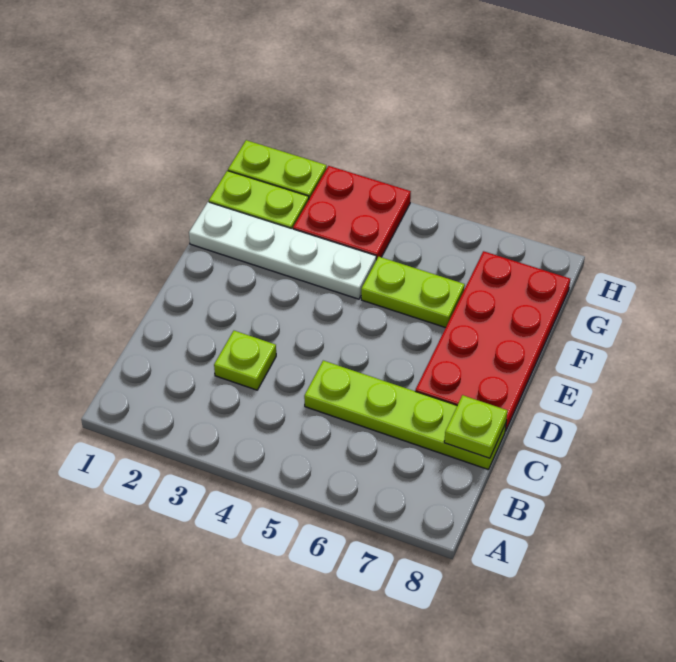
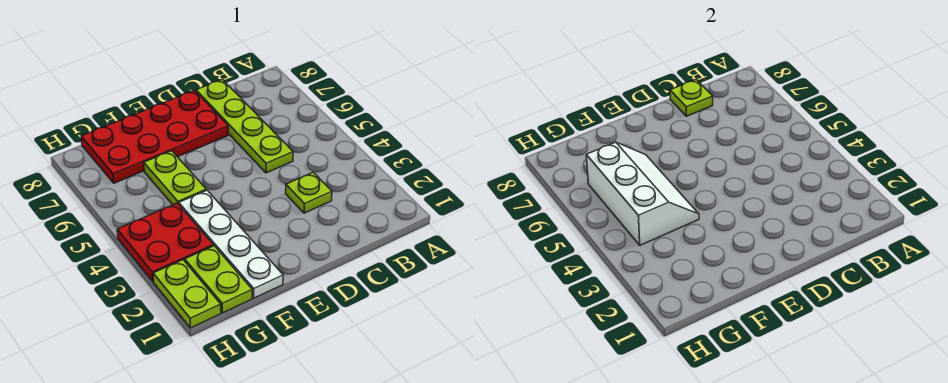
none -> white slope F4:G6 level 2 top G

